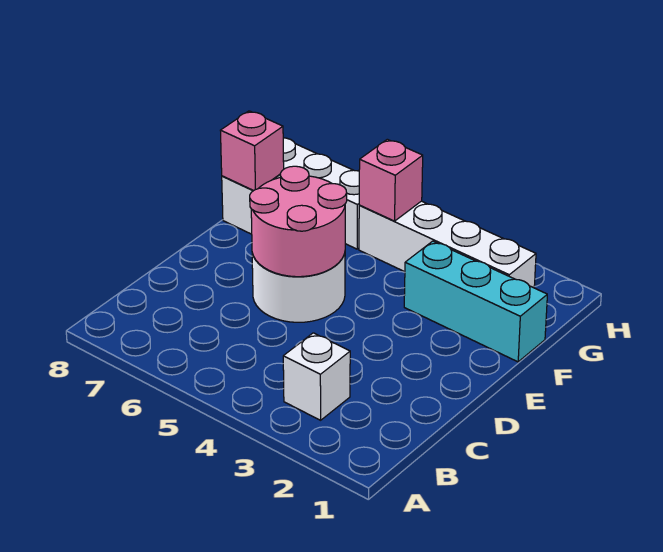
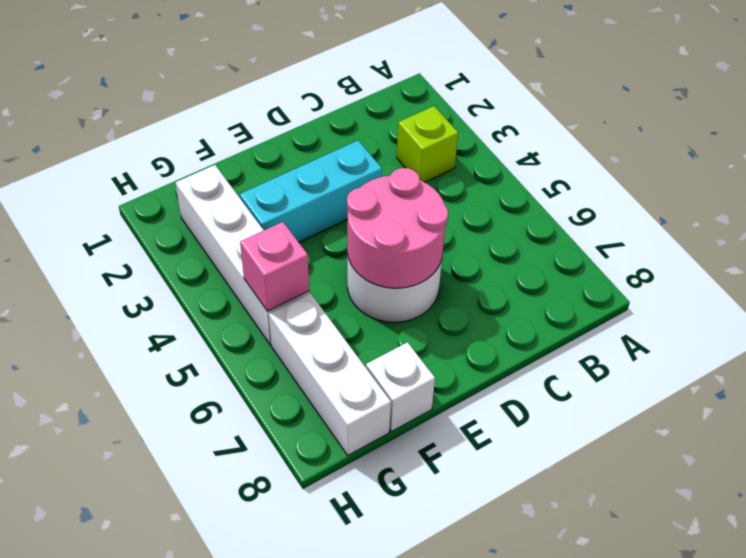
white brick B3 level 1 -> lime brick B3 level 1
cyan brick F1:F3 level 1 -> cyan brick D3:F3 level 1
pink brick F8 level 2 -> none

